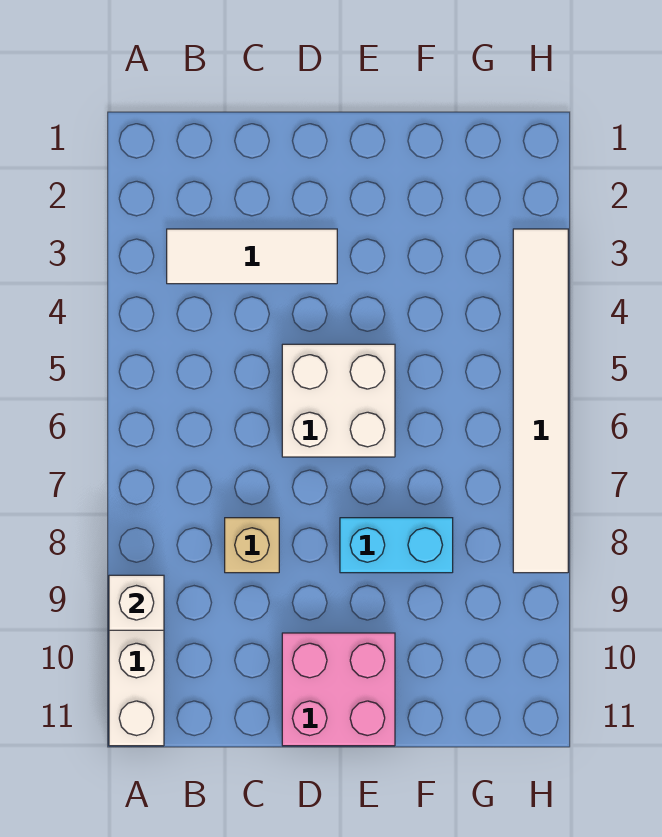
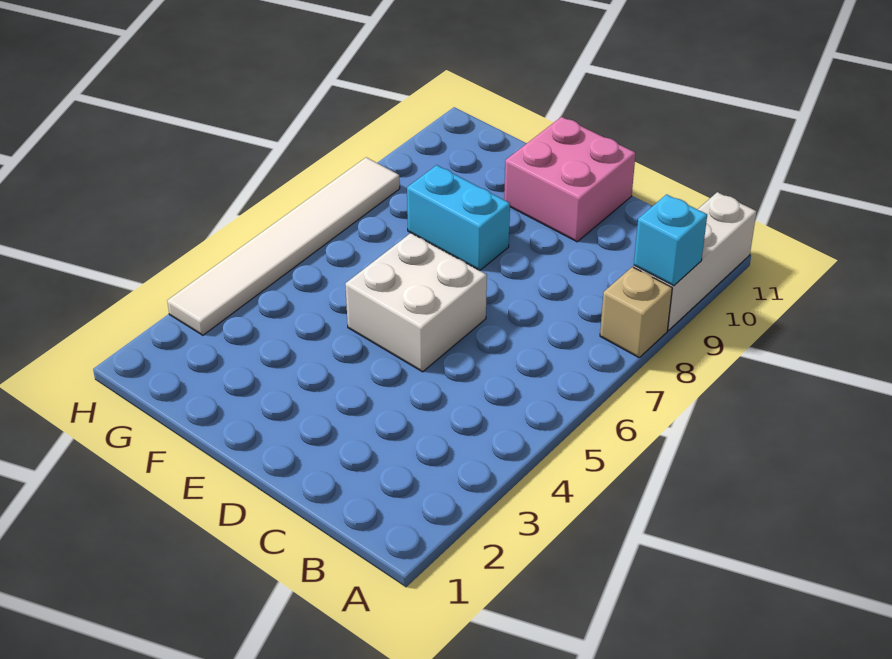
white brick A9 level 2 -> cyan brick A9 level 2
white tile B3:D3 level 1 -> none
tan brick C8 level 1 -> tan brick A8 level 1

